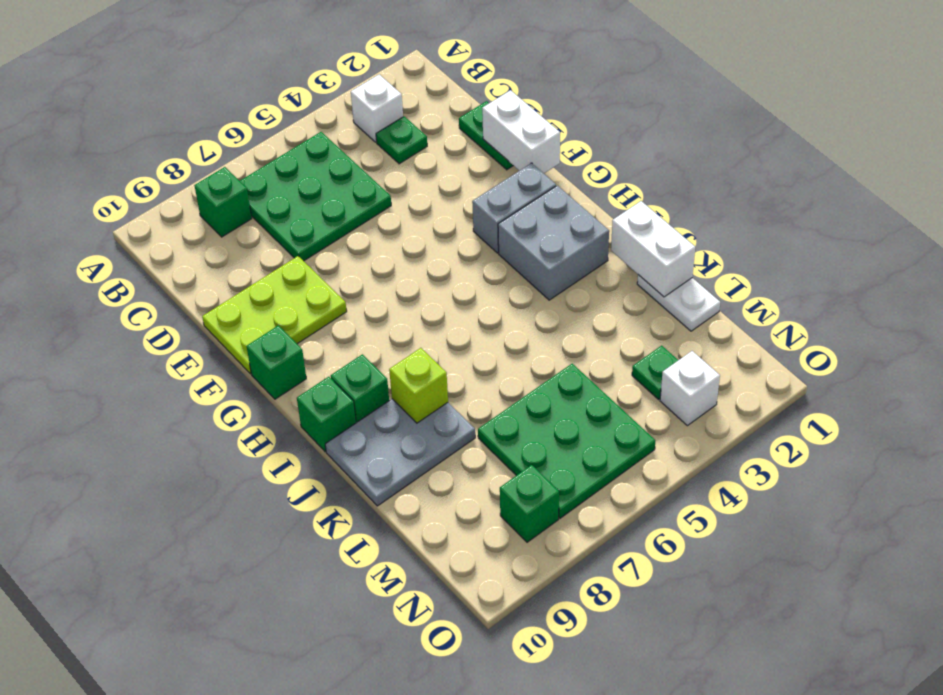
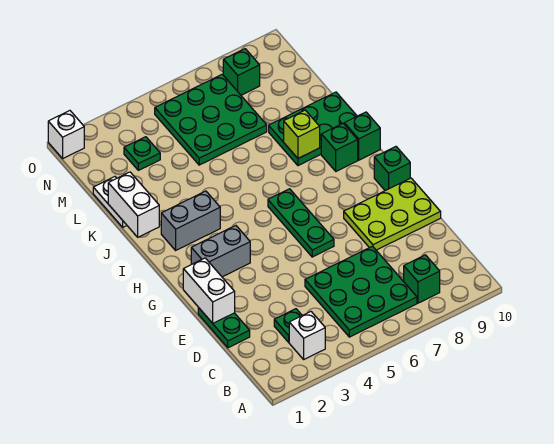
none -> green plate F6:H6 level 1
grey brick H2:I3 level 1 -> grey brick I2:I3 level 1
grey plate J8:K10 level 1 -> green plate J8:K10 level 1
white brick N3 level 1 -> white brick O1 level 1

